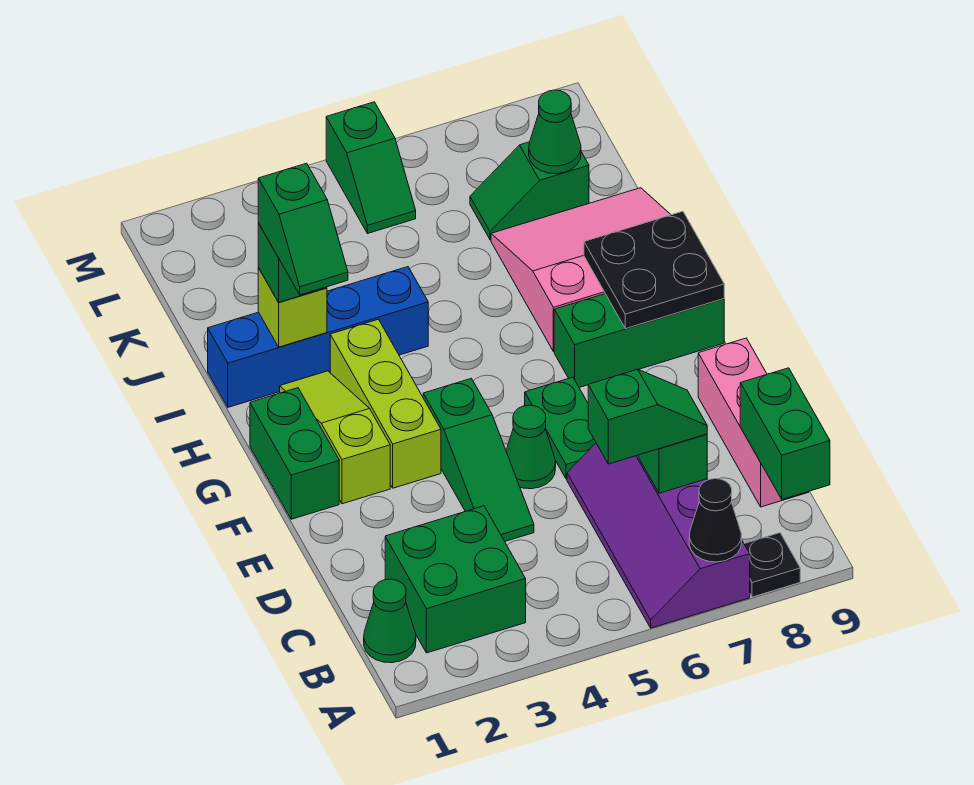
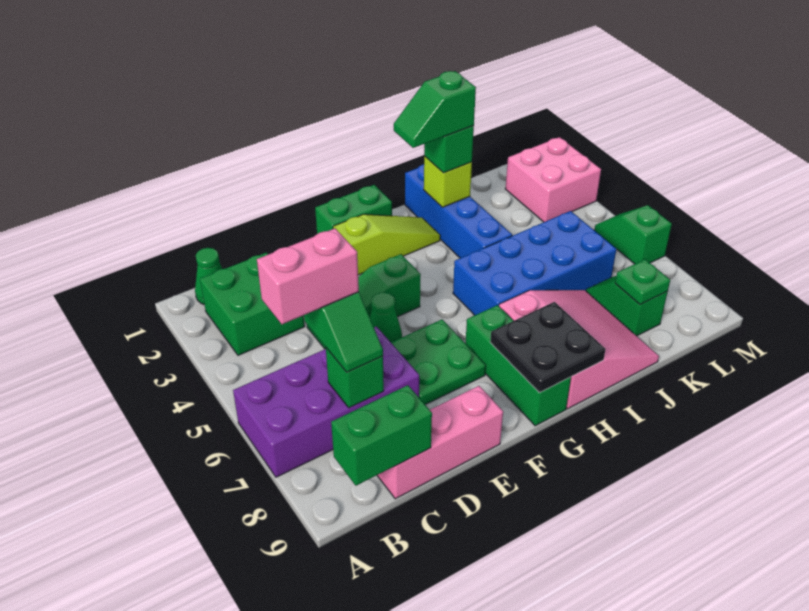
purple slope A6:D7 level 1 top 7 -> purple brick A6:D7 level 1
black cone A7 level 2 -> none
black plate A8 level 1 -> none
none -> pink brick B6:C6 level 4
green plate E6:F6 level 1 -> green plate E6:F7 level 1
lime brick F3:H3 level 1 -> none
none -> blue brick H5:K6 level 1
green cone K8 level 2 -> green plate K8 level 2
none -> pink brick L2:M3 level 1
green slope L5:M5 level 1 top M -> green slope M5:M6 level 1 top 6

